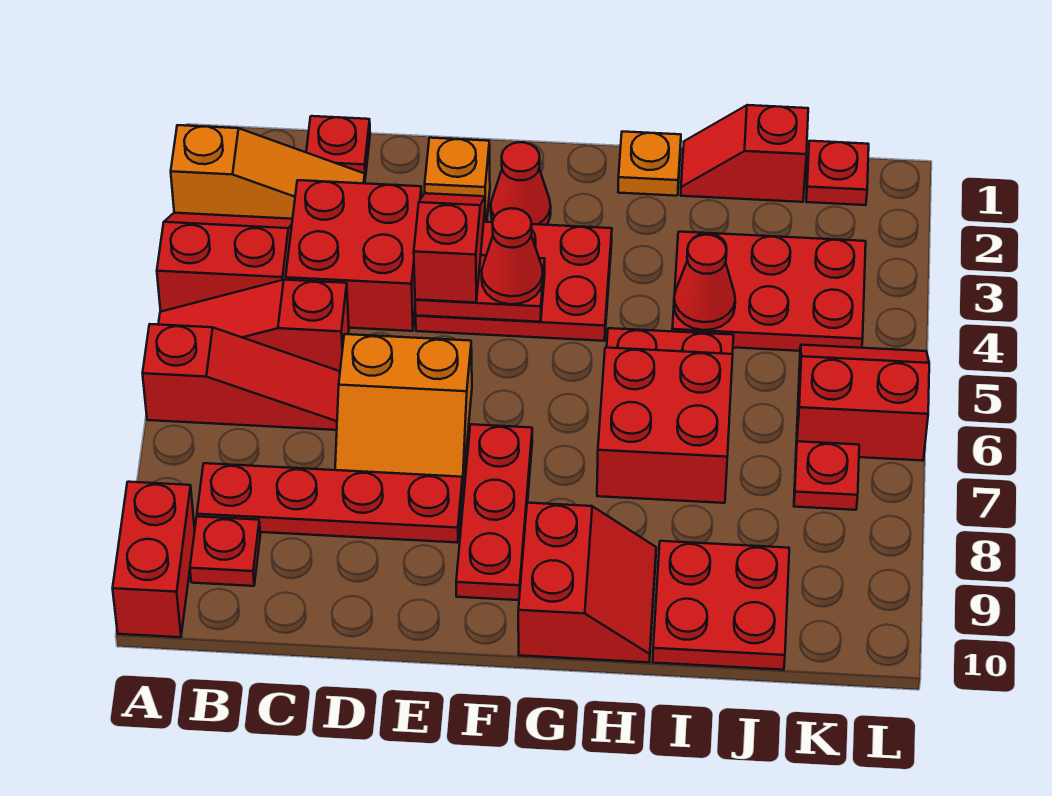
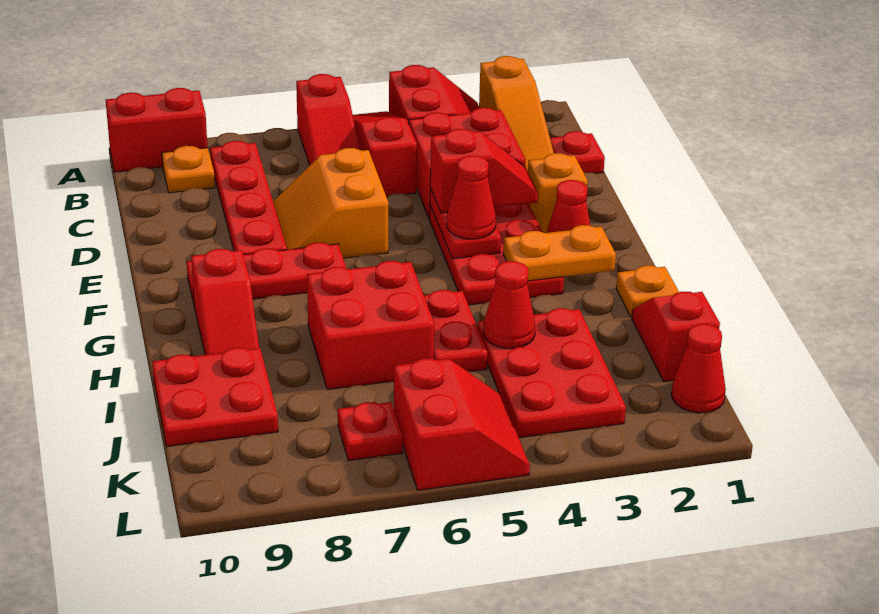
red plate B9 level 1 -> orange plate B9 level 1
none -> orange plate G2:G3 level 2
red slope G9:H10 level 1 top G -> red slope G9:H9 level 1 top G
red plate K1 level 1 -> red cone K1 level 1

